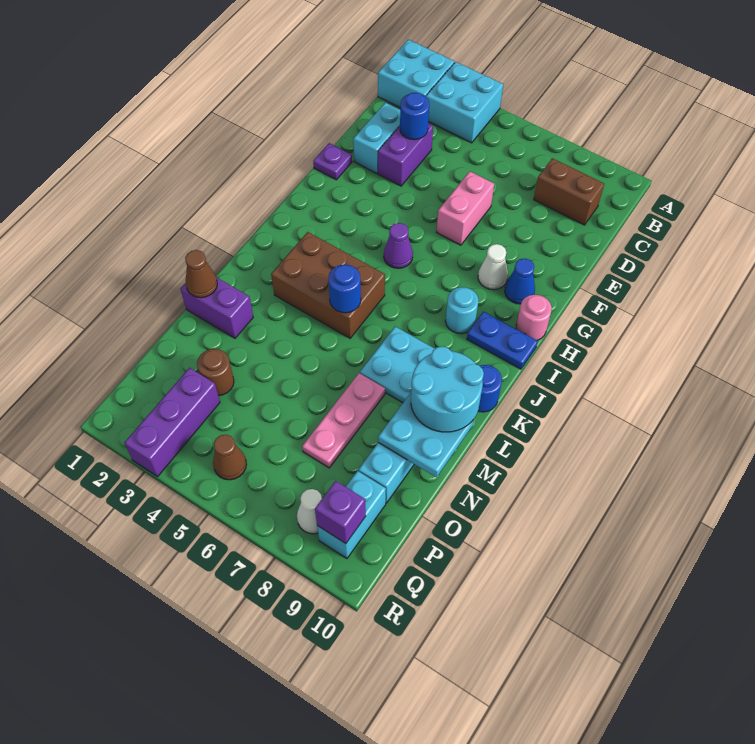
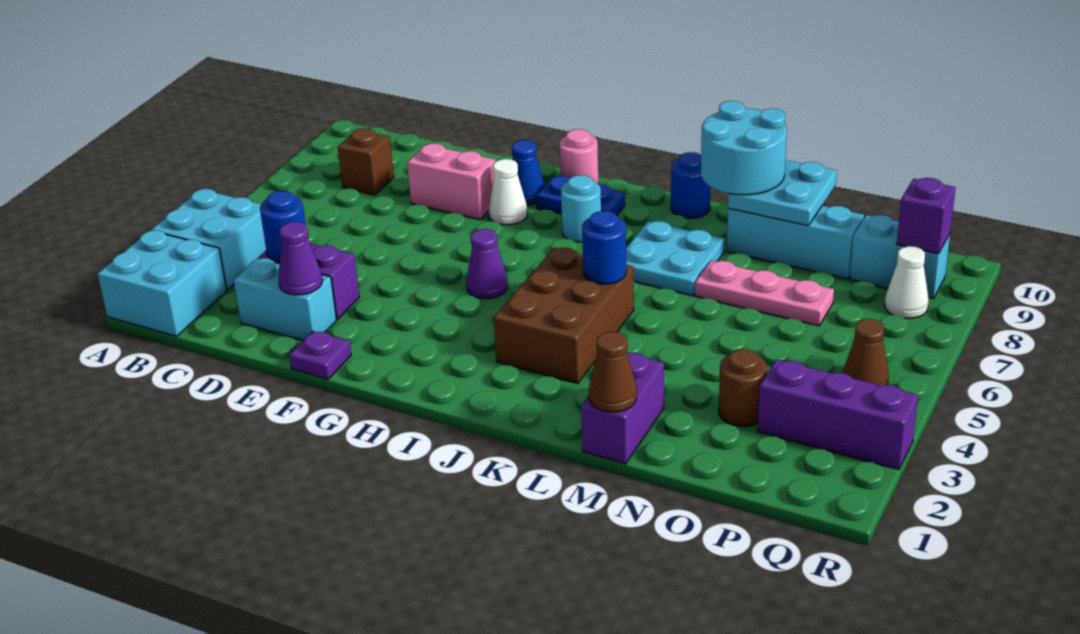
brown brick C8:C9 level 1 -> brown brick C8 level 1
none -> purple cone E2 level 2
pink brick E6:F6 level 1 -> pink brick E8:F8 level 1
blue plate I9:I10 level 1 -> blue plate H9:I9 level 1

